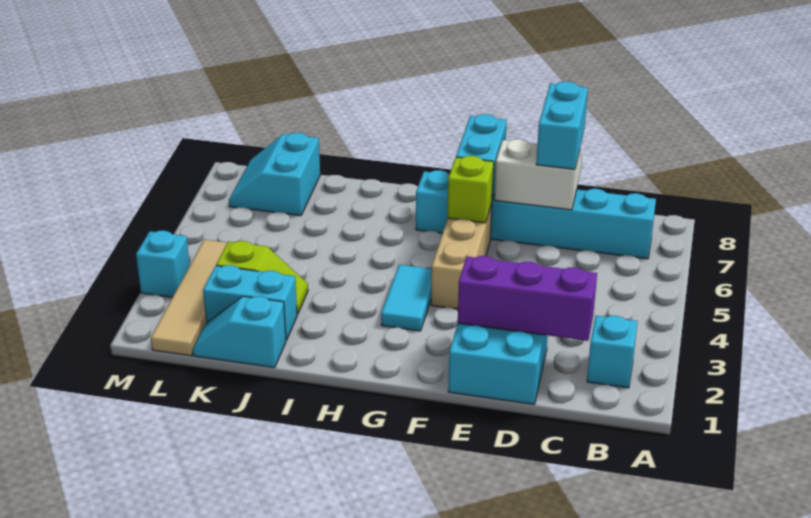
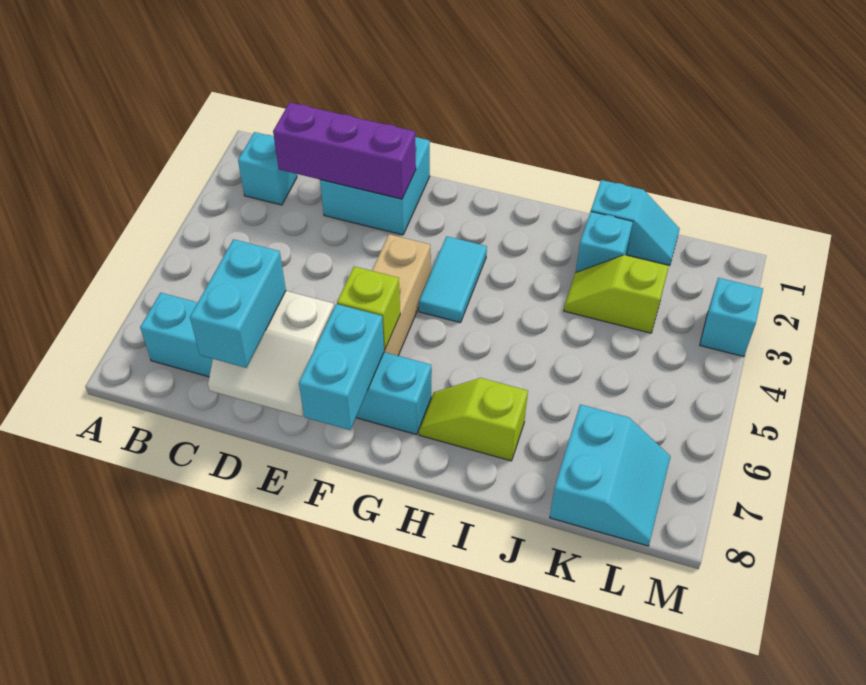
none -> lime slope H7:I7 level 1 top I
cyan brick J2:K2 level 1 -> cyan brick J2 level 1
tan tile L1:L4 level 1 -> none

